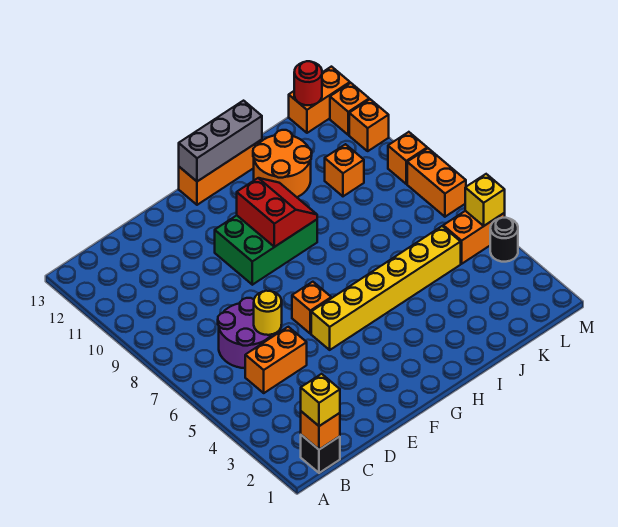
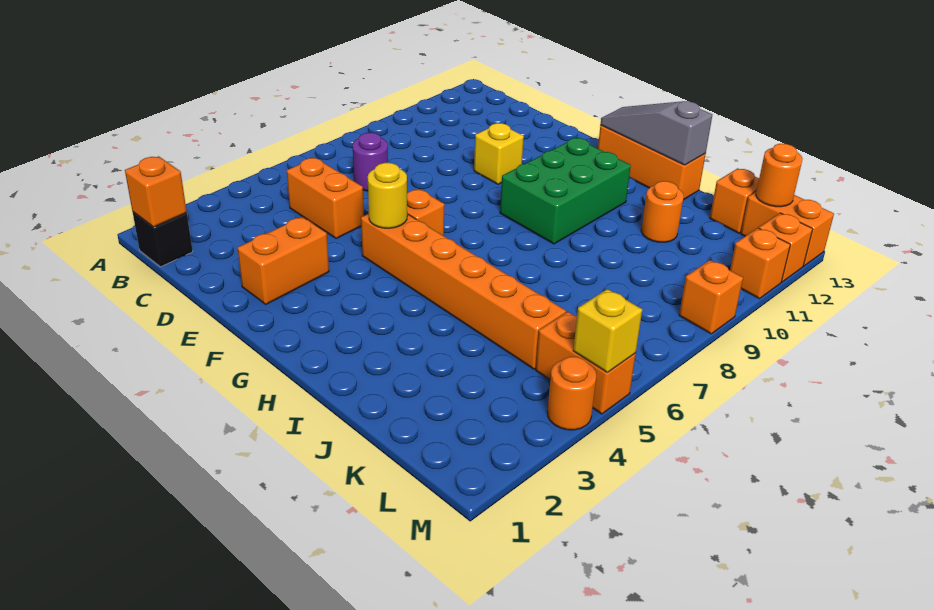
yellow brick B1 level 3 -> yellow brick E10 level 1
purple round brick C6:D7 level 1 -> purple round brick C7 level 1
yellow round brick D6 level 2 -> yellow round brick F5 level 2
yellow brick F5:K5 level 1 -> orange brick F5:K5 level 1
green brick F9:H10 level 1 -> green brick G9:H11 level 1
red slope G9:H10 level 2 top G -> none
grey brick G13:I13 level 2 -> grey slope G13:I13 level 2 top I
orange round brick I11:J12 level 1 -> orange round brick J11 level 1
orange brick K10 level 1 -> orange brick K13 level 1
red round brick L13 level 2 -> orange round brick L13 level 2
black round brick M4 level 1 -> orange round brick M4 level 1
orange brick M7:M8 level 1 -> orange brick E2:E3 level 1

